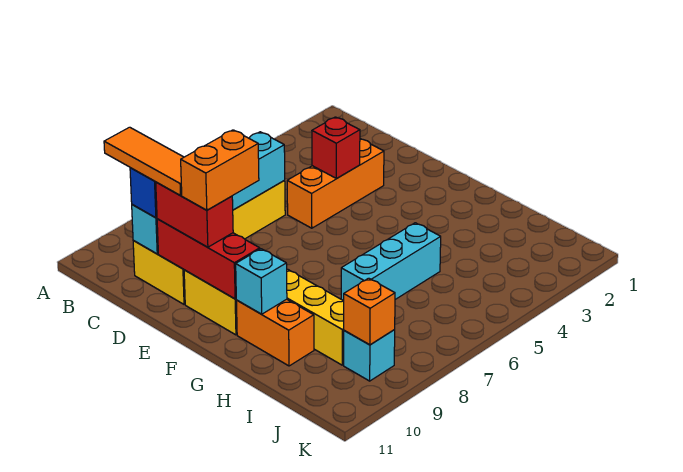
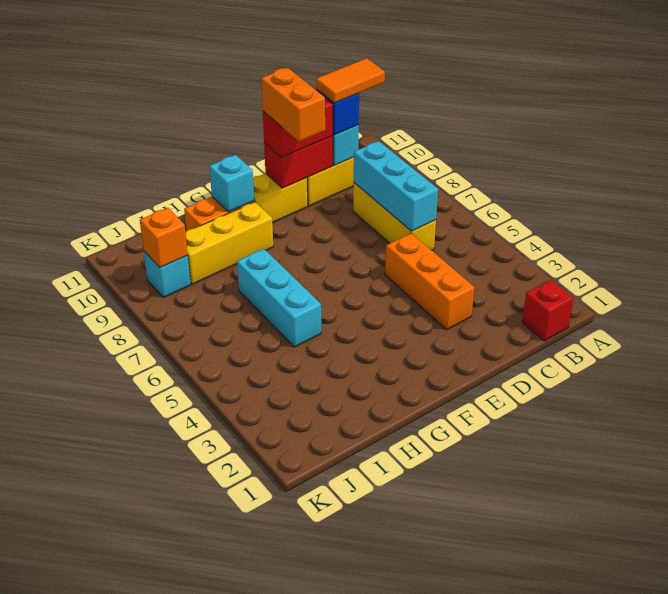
orange tile B10:D10 level 4 -> orange tile B10:C10 level 4
red brick D4 level 2 -> red brick B1 level 1
red brick D10:F10 level 2 -> red brick D10:E10 level 2

